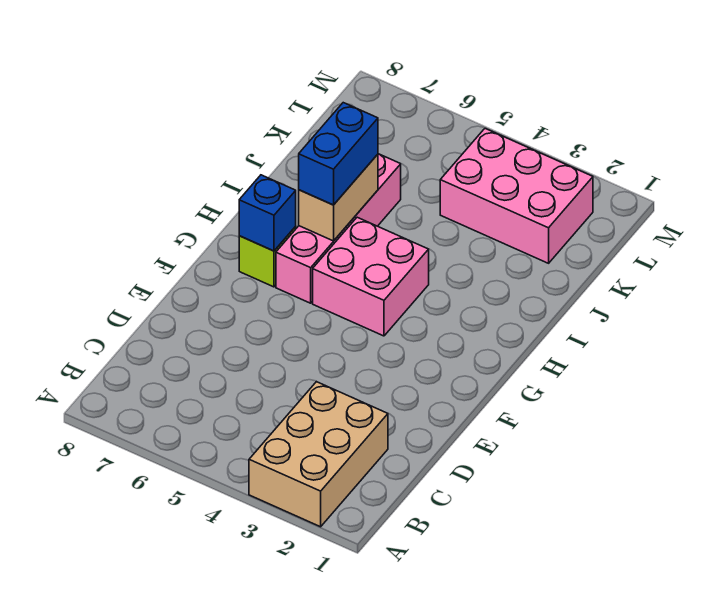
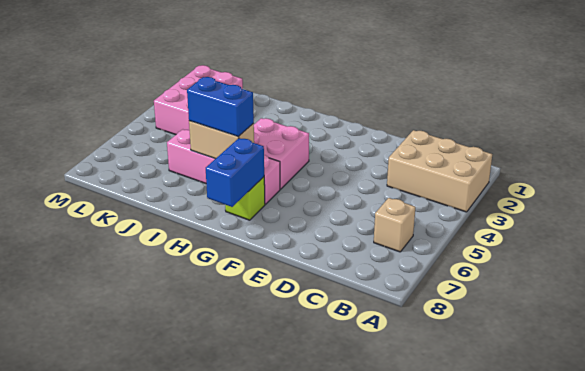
none -> tan brick B6 level 1
blue brick G7 level 2 -> blue brick G7:G8 level 2

